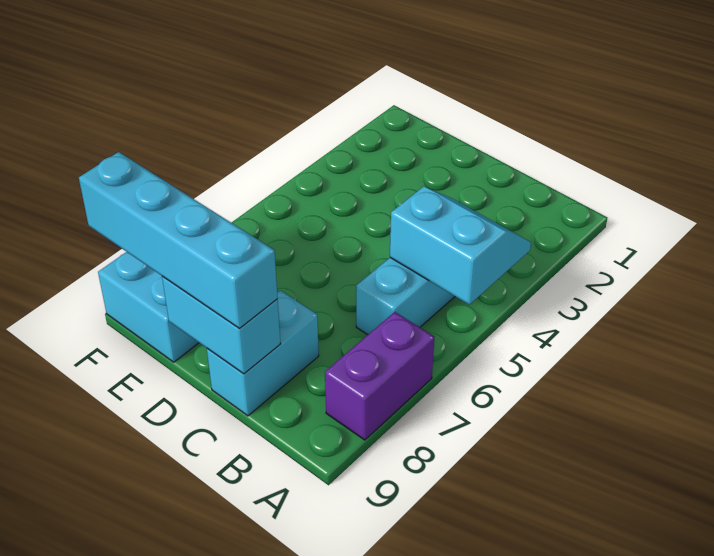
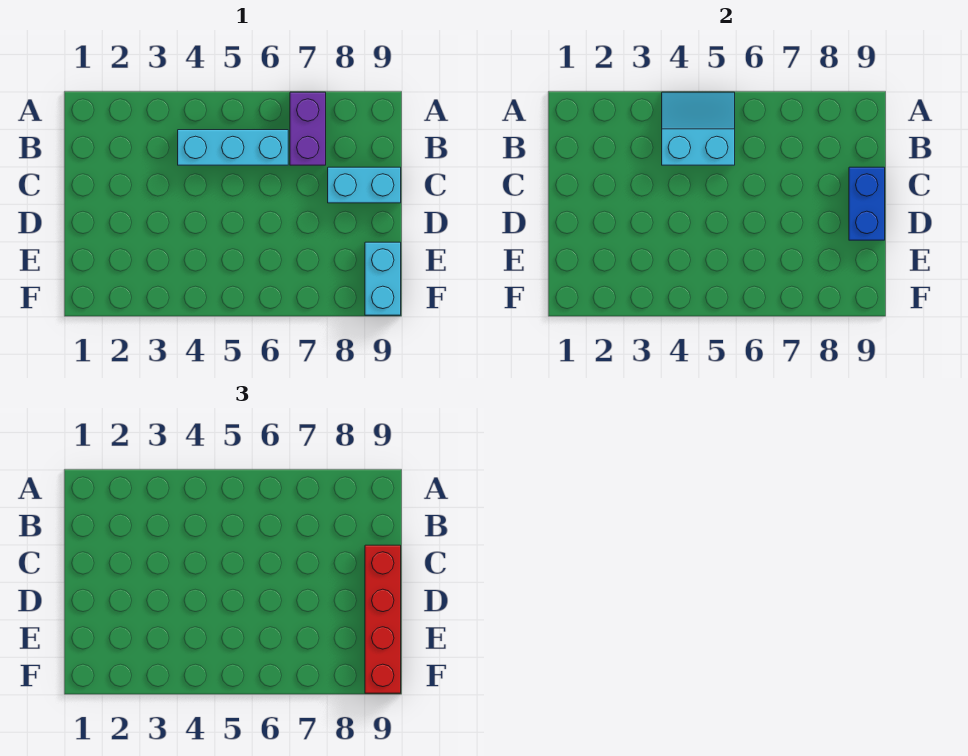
cyan slope A4:B5 level 2 top 5 -> cyan slope A4:B5 level 2 top B
purple brick A7:A8 level 1 -> purple brick A7:B7 level 1
cyan brick C9:D9 level 2 -> blue brick C9:D9 level 2
cyan brick C9:F9 level 3 -> red brick C9:F9 level 3

